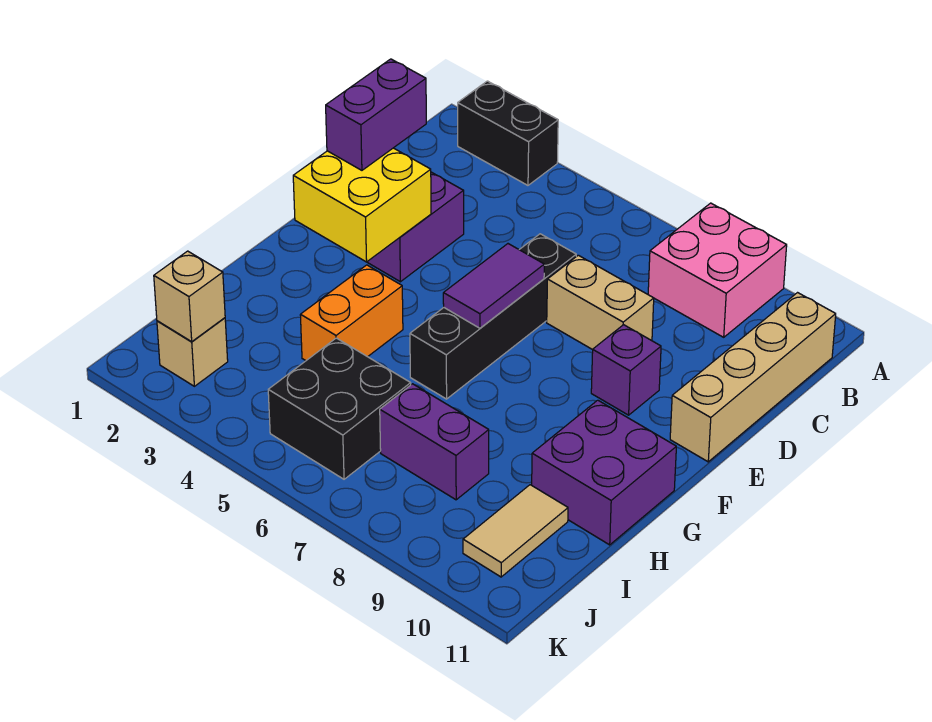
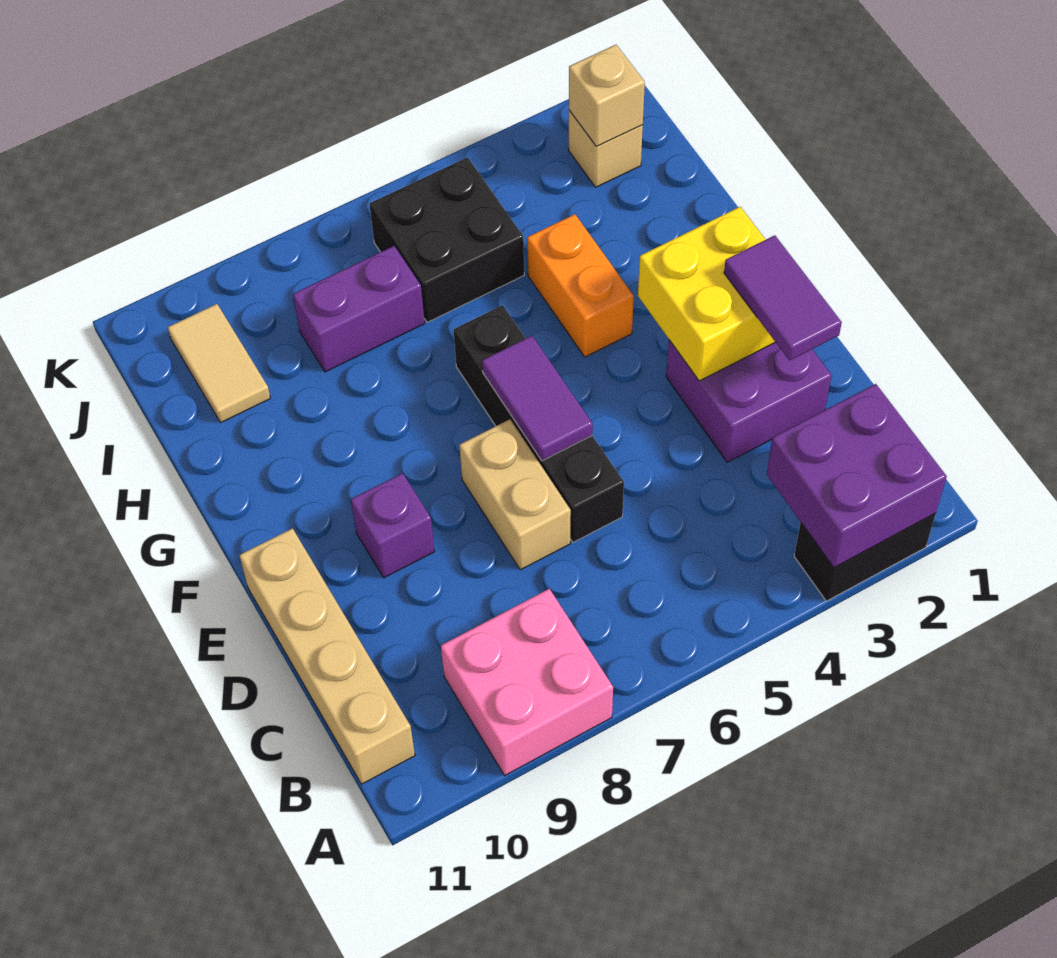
purple brick D2:E2 level 3 -> purple tile D2:E2 level 3
tan brick D7:D8 level 1 -> tan brick D7:E7 level 1
purple brick G10:H11 level 1 -> purple brick A2:B3 level 2

